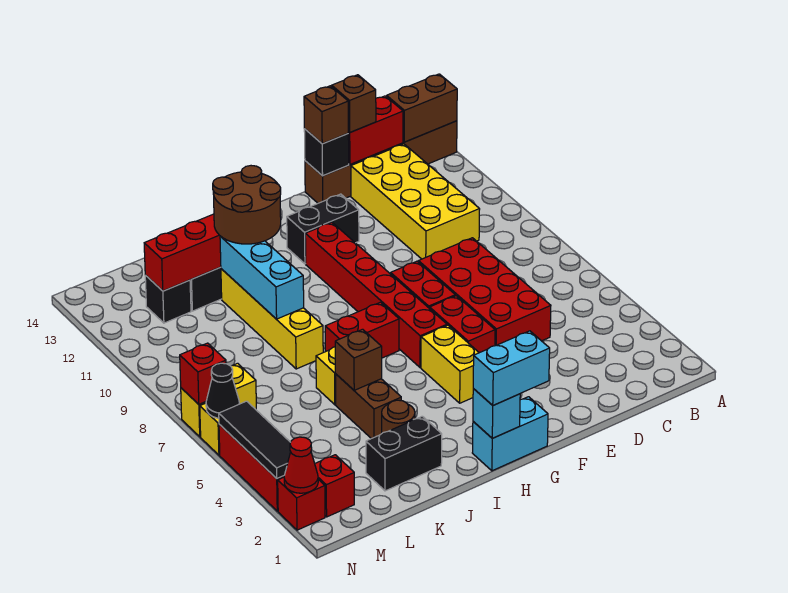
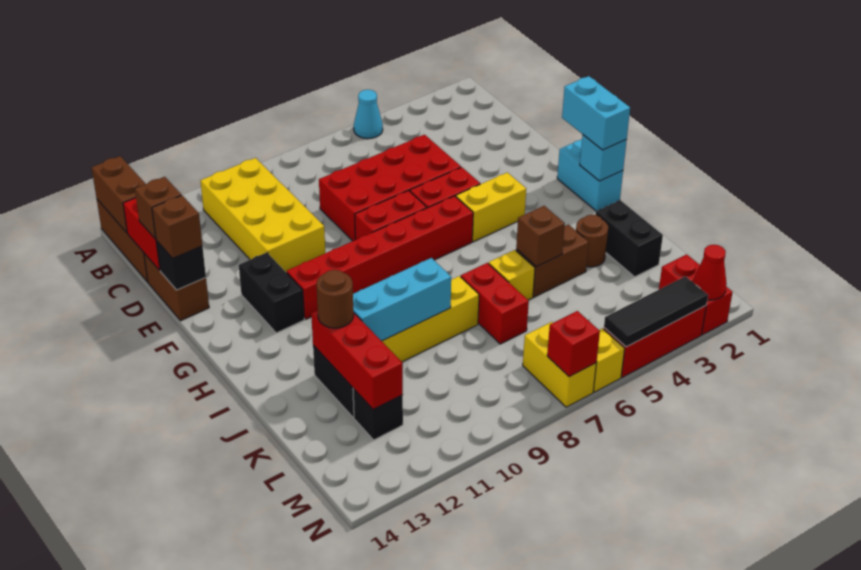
none -> cyan cone A5 level 1
yellow brick C10:D13 level 1 -> yellow brick B10:E11 level 1
red brick H7:I7 level 1 -> red brick J7:K7 level 1
brown round brick I11:J12 level 3 -> brown round brick J12 level 3
black cone N6 level 2 -> none

